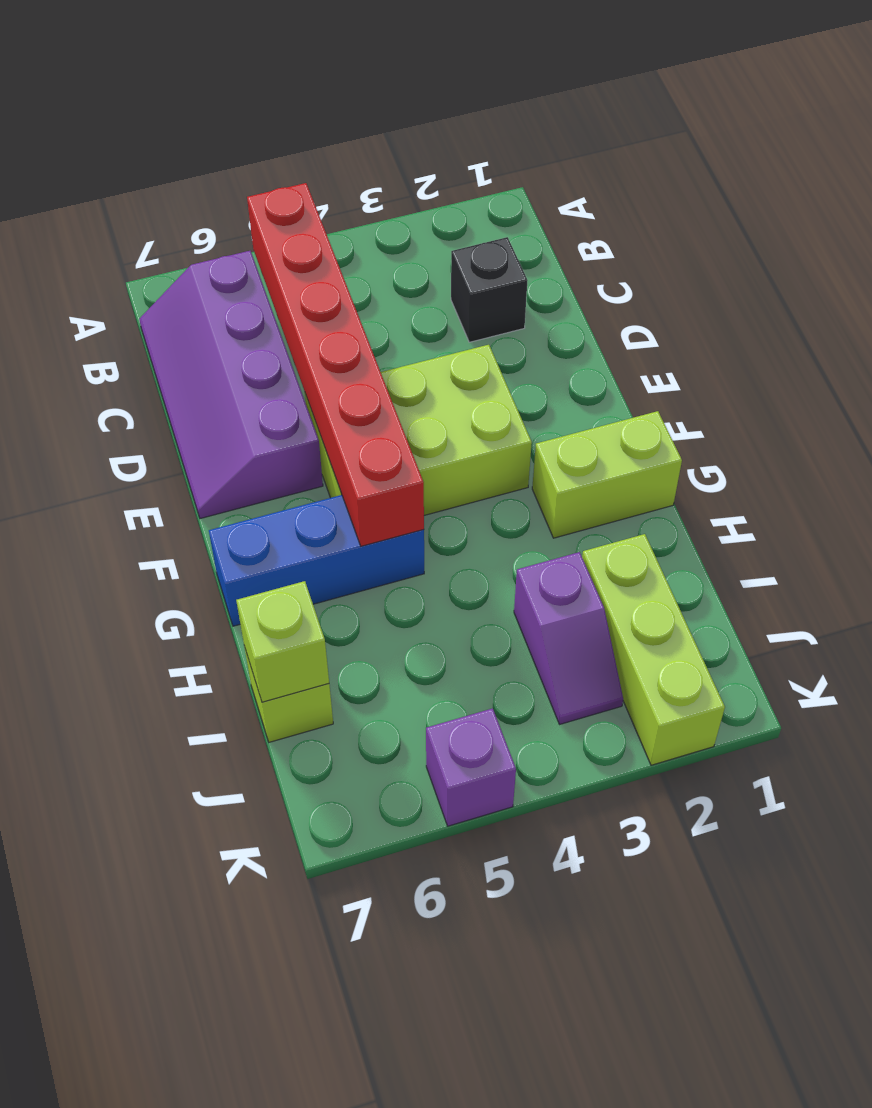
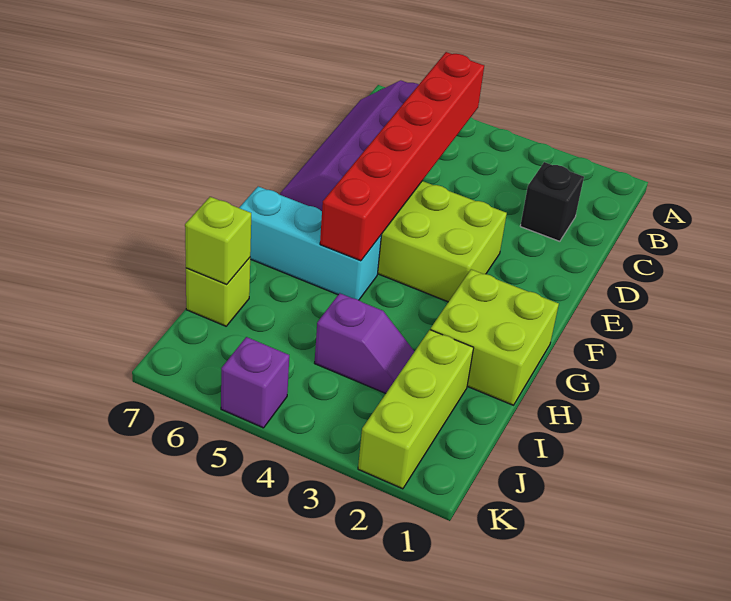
lime brick G1:G2 level 1 -> lime brick G1:H2 level 1
blue brick G5:G7 level 1 -> cyan brick G5:G7 level 1
purple slope I3:J3 level 1 top I -> purple slope I3:I4 level 1 top 4

